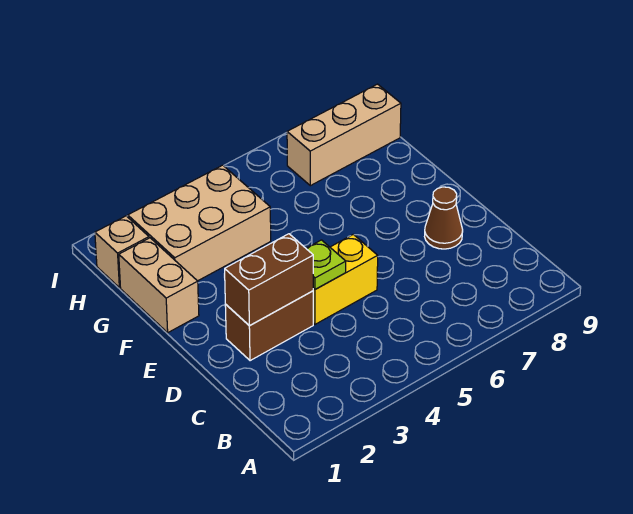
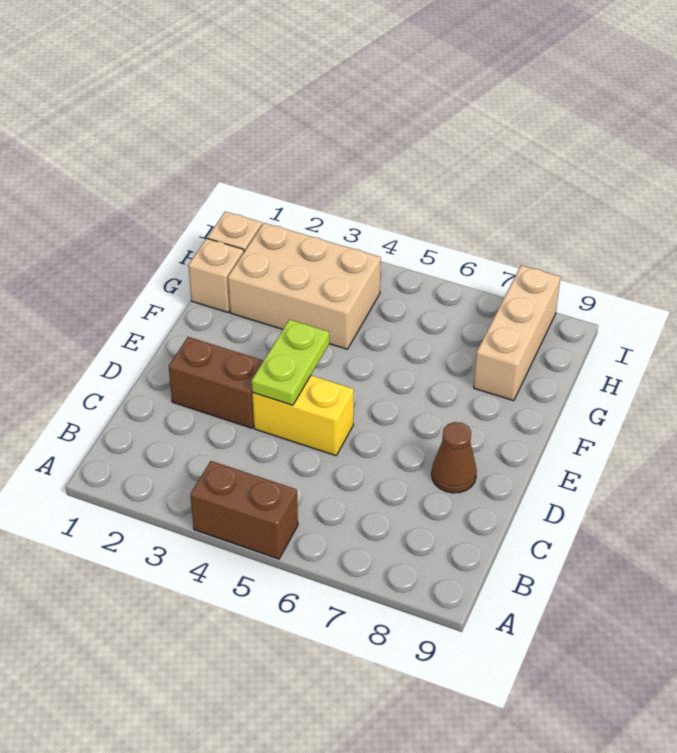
brown brick D2:D3 level 2 -> brown brick A4:A5 level 1
lime plate D4 level 2 -> lime plate D4:E4 level 2
tan brick F1:G1 level 1 -> tan brick G1 level 1
tan brick H7:H9 level 1 -> tan brick G8:I8 level 1

